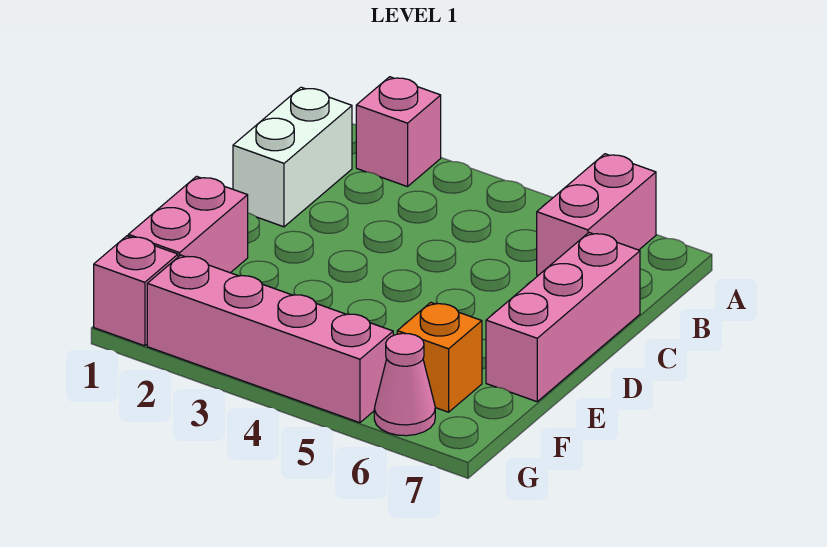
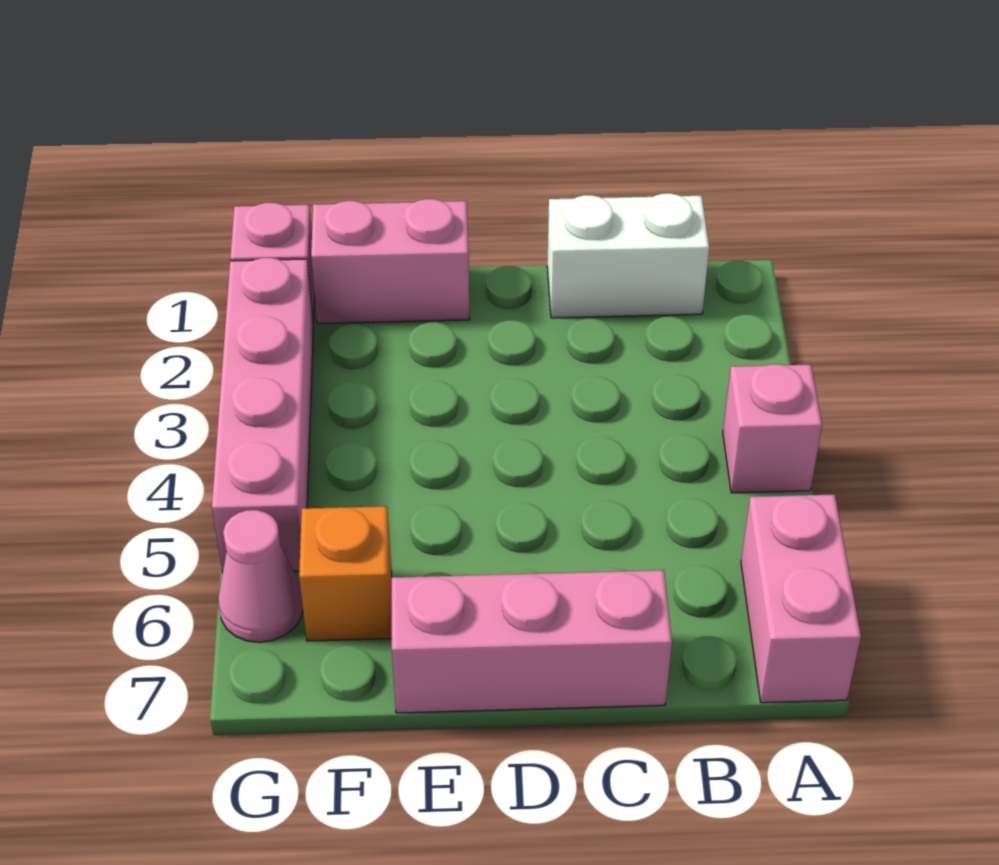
pink brick A2 level 1 -> pink brick A4 level 1
pink brick A6:B6 level 1 -> pink brick A6:A7 level 1

